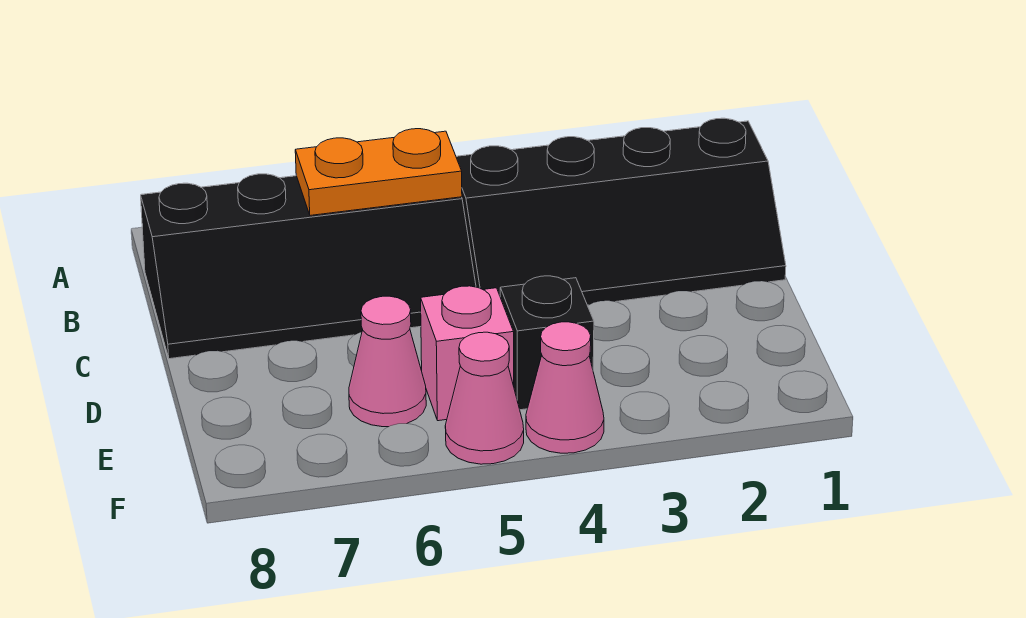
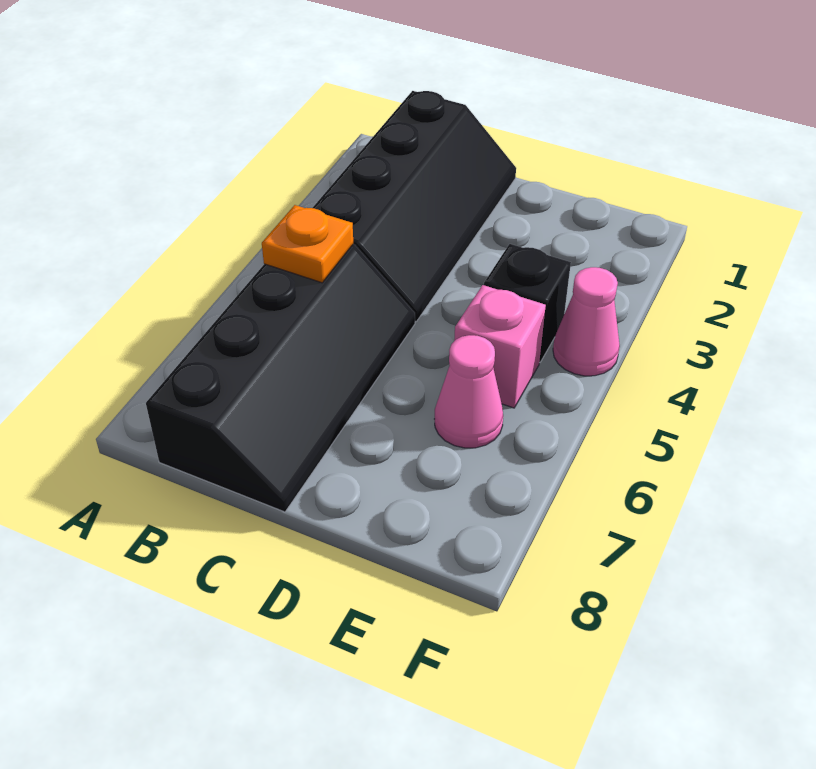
orange plate B5:B6 level 2 -> orange plate B5 level 2
pink cone F5 level 1 -> none

